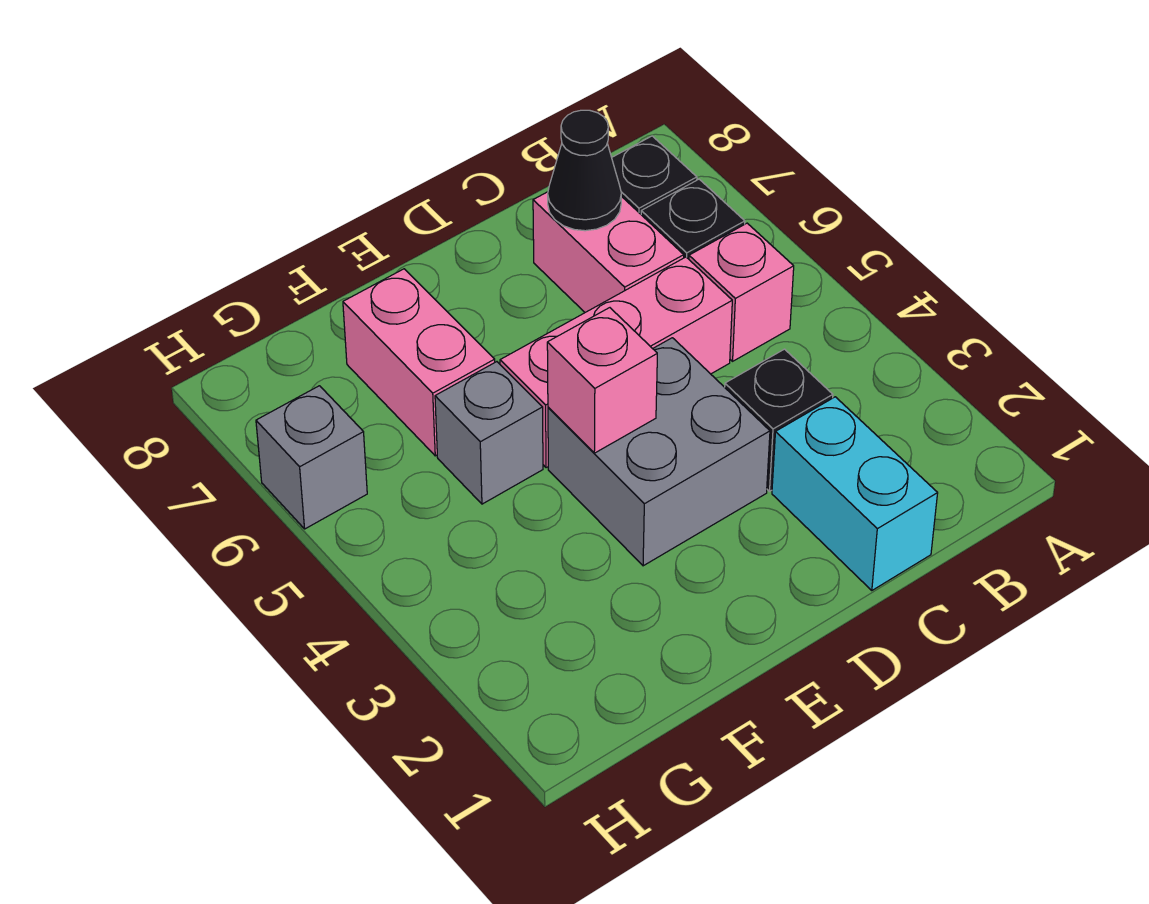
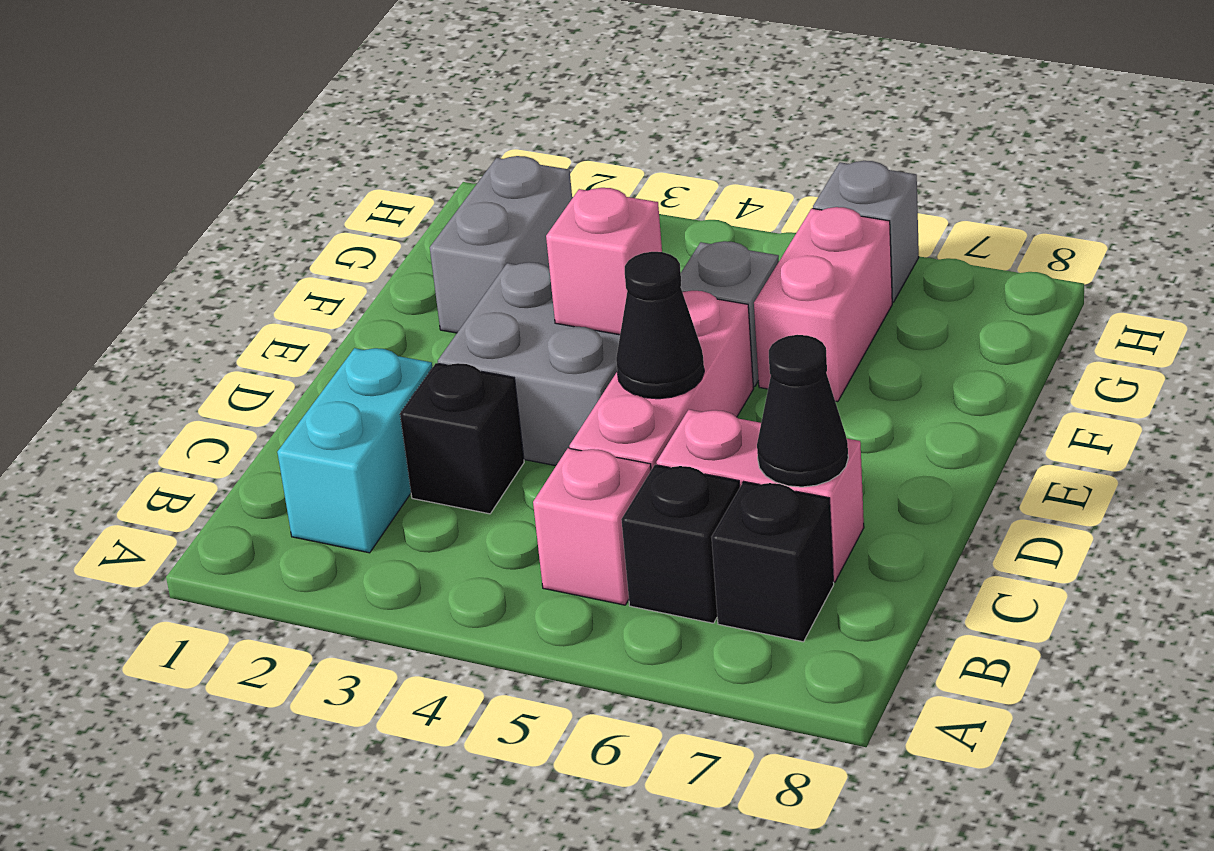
cyan brick C1:C2 level 1 -> cyan brick B2:C2 level 1
none -> black cone D5 level 2
none -> grey brick F2:G2 level 1
pink brick F6:F7 level 1 -> pink brick F6:G6 level 1

